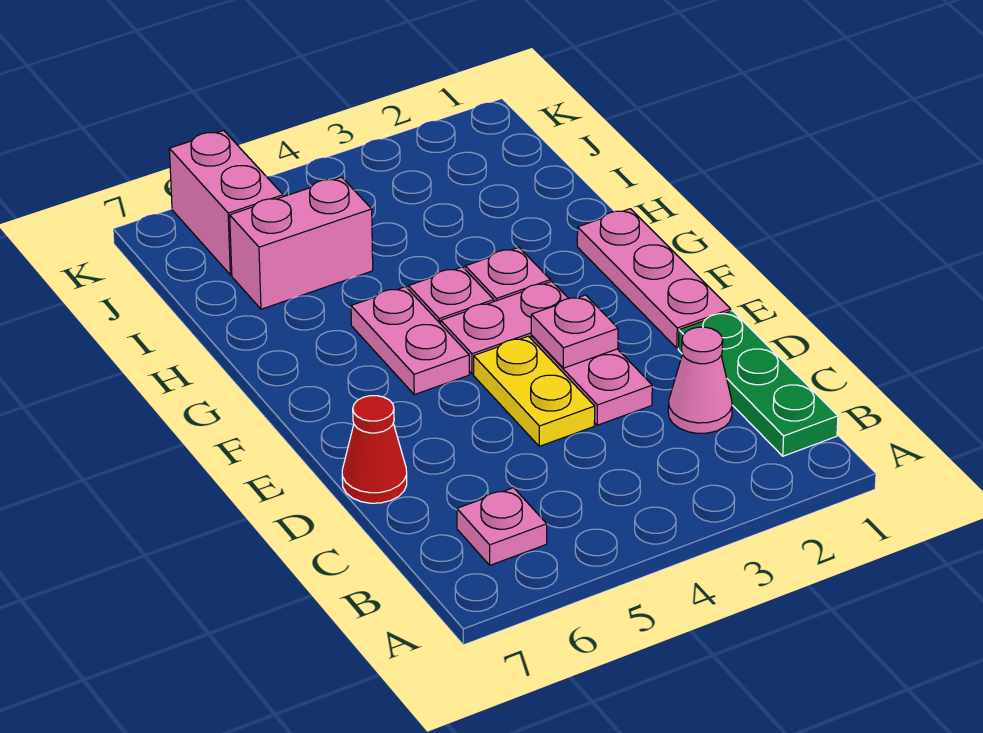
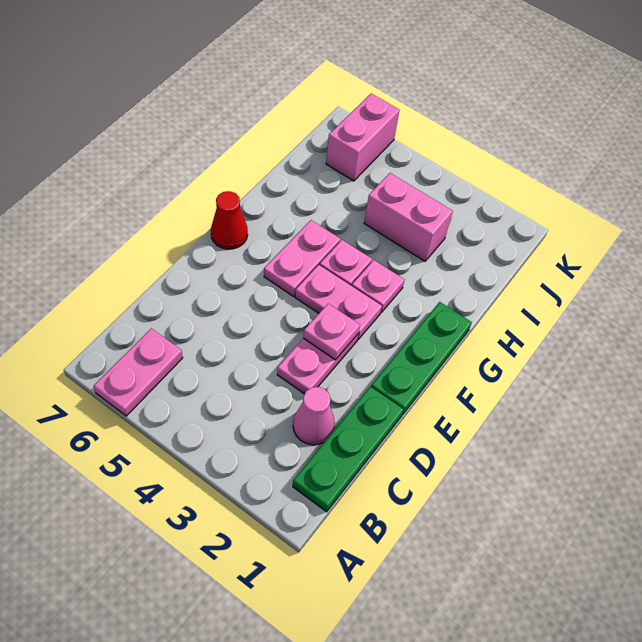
pink plate B6 level 1 -> pink plate A6:B6 level 1
yellow plate D4:E4 level 1 -> none
red cone D7 level 1 -> red cone F7 level 1
pink plate E1:G1 level 1 -> green plate E1:G1 level 1
pink brick I5:I6 level 1 -> pink brick I3:I4 level 1

